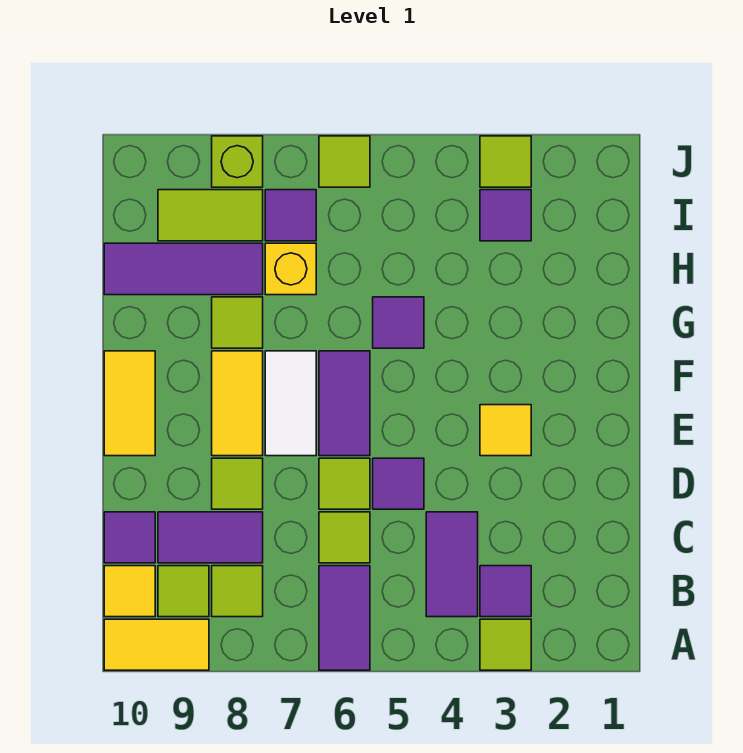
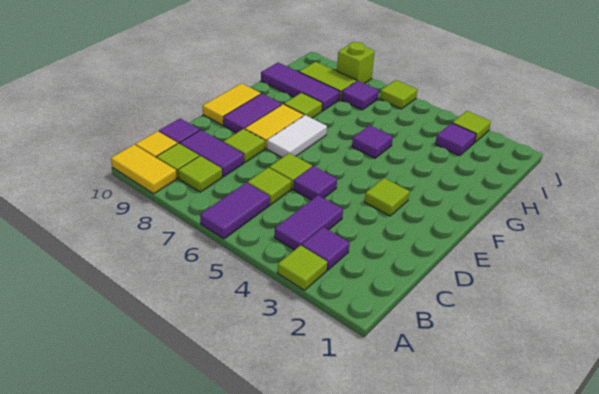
yellow tile E3 level 1 -> lime tile E3 level 1
purple tile E6:F6 level 1 -> purple tile E9:F9 level 1
yellow brick H7 level 1 -> none

